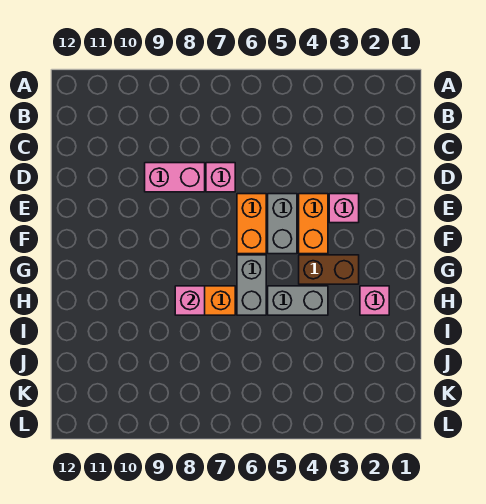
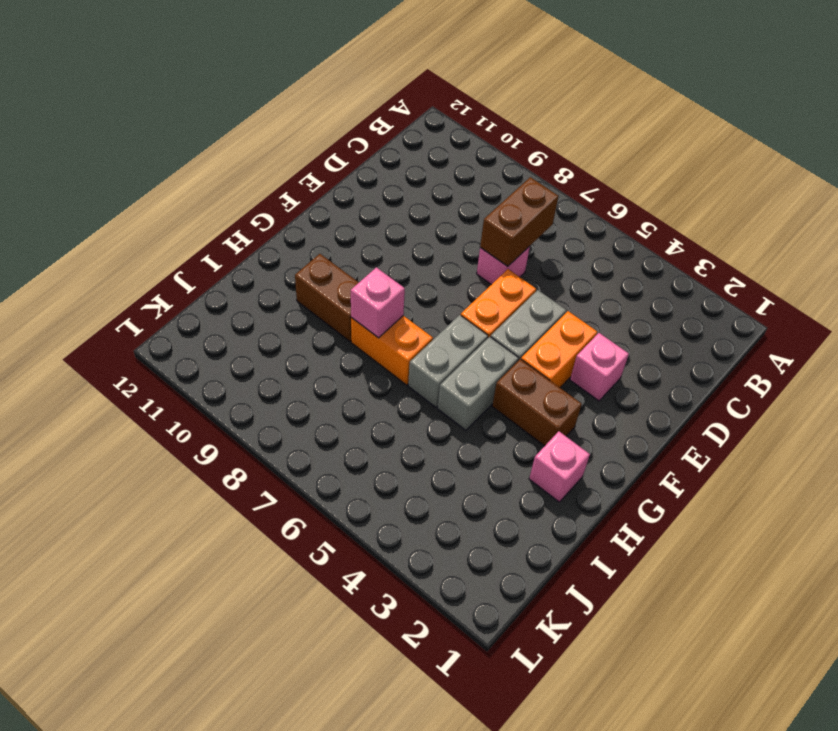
none -> brown brick C7:D7 level 2
pink brick D8:D9 level 1 -> none
grey brick H4:H5 level 1 -> grey brick G5:H5 level 1
none -> brown brick H9:H10 level 1

